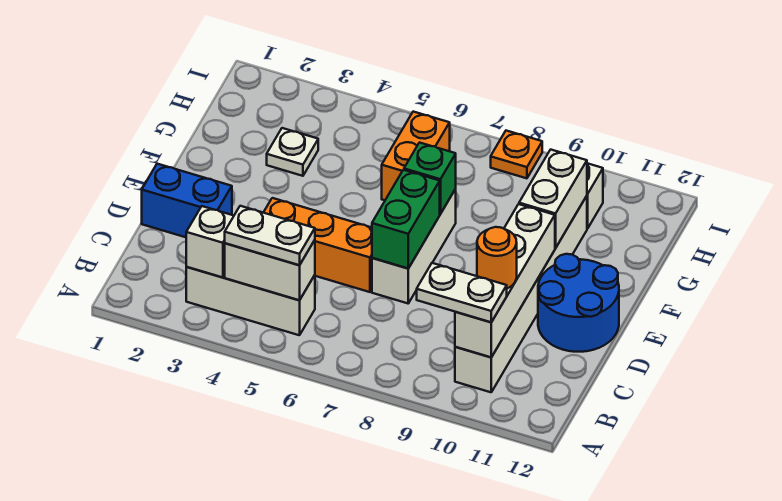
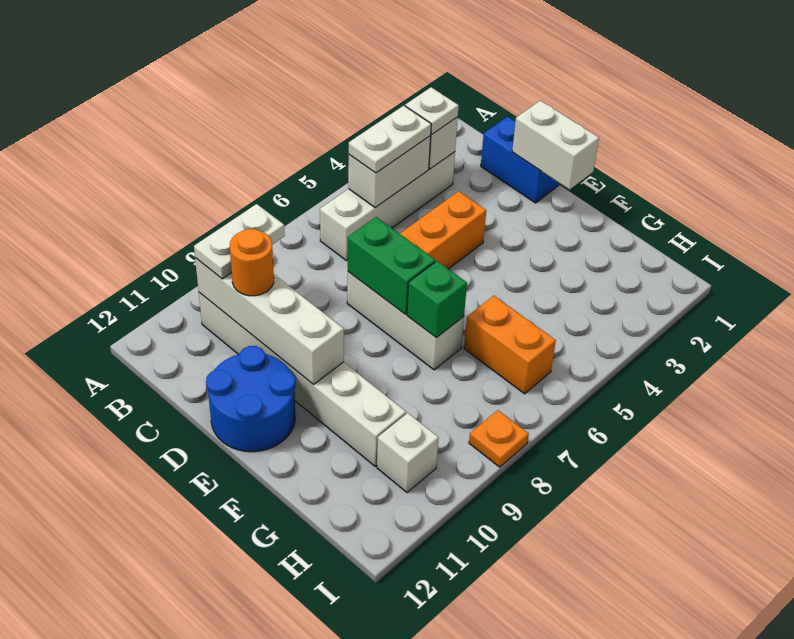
white brick B3:B5 level 1 -> white brick B3:B6 level 1
blue brick D1:D2 level 1 -> blue brick C1:D1 level 1
white brick F10:G10 level 2 -> white brick D1:E1 level 2
white plate G3 level 1 -> white plate B3 level 3

